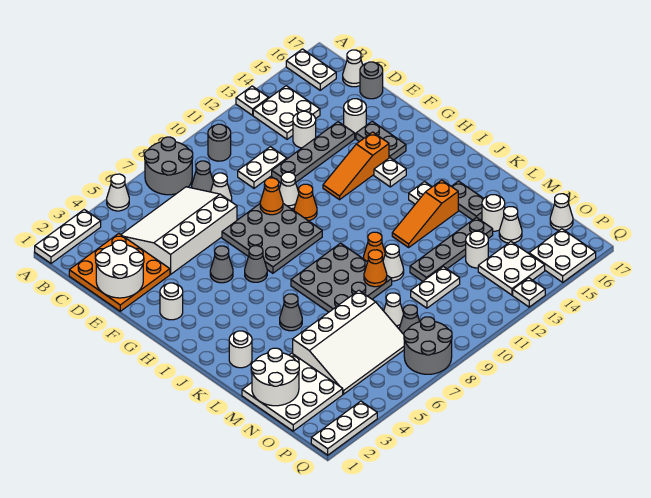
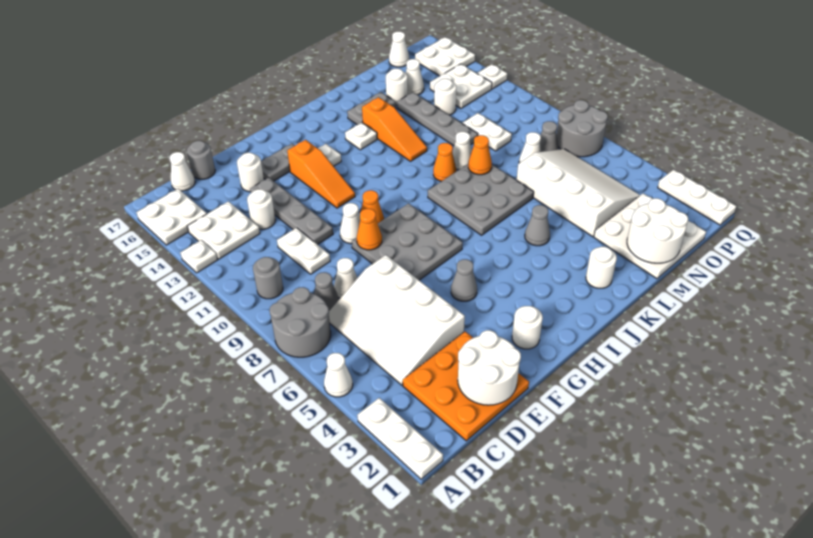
white plate A16:B16 level 1 -> white plate A15:B16 level 1
grey cone H6 level 1 -> none

